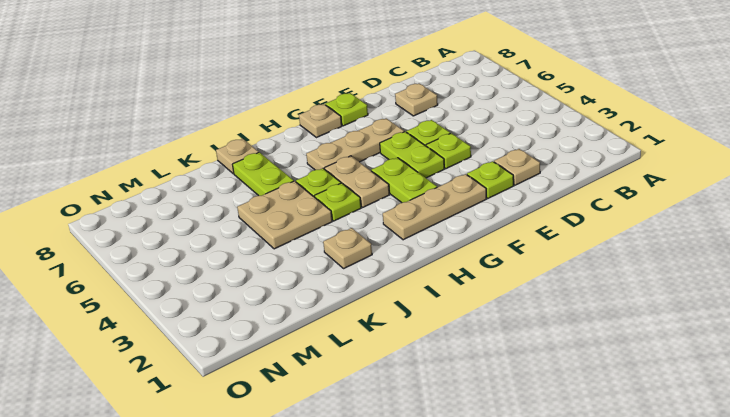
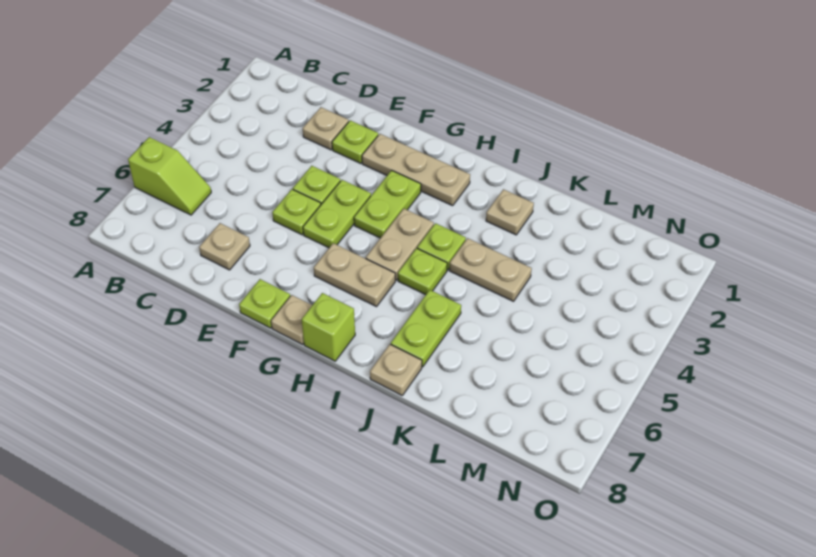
none -> lime slope A6:B6 level 1 top A
tan plate F6:H6 level 1 -> tan plate G6:H6 level 1
none -> lime brick H8 level 1
tan plate J4:K5 level 1 -> tan plate J4:K4 level 1

